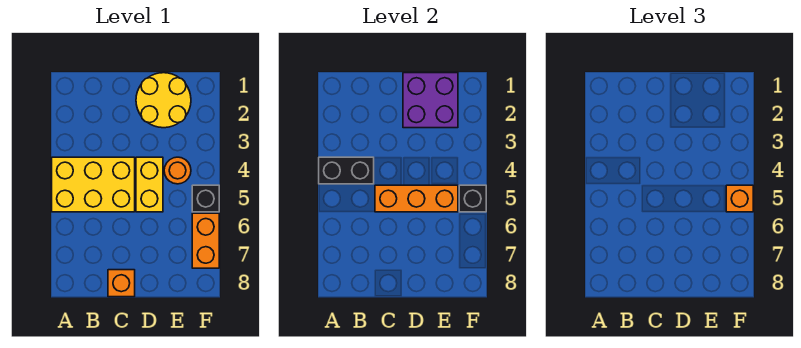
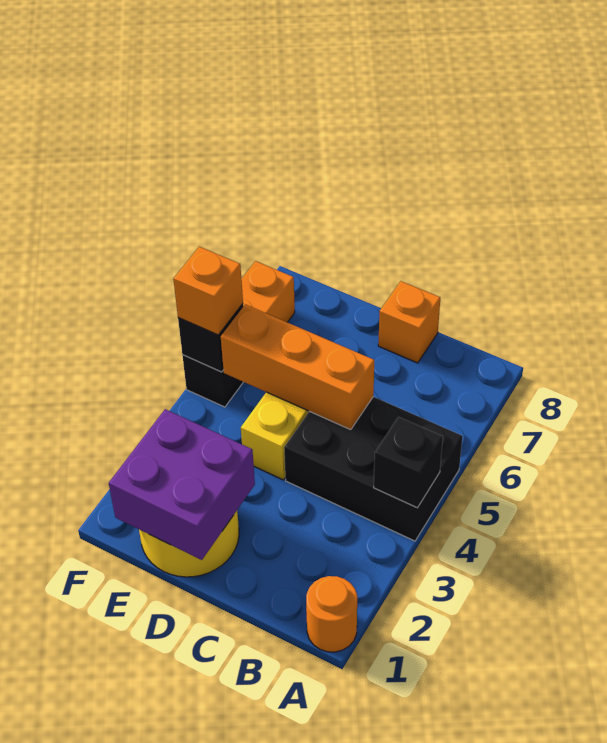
yellow brick A4:C5 level 1 -> black brick A4:C5 level 1
black brick A4:B4 level 2 -> black brick A4 level 2
orange round brick E4 level 1 -> orange round brick A1 level 1

